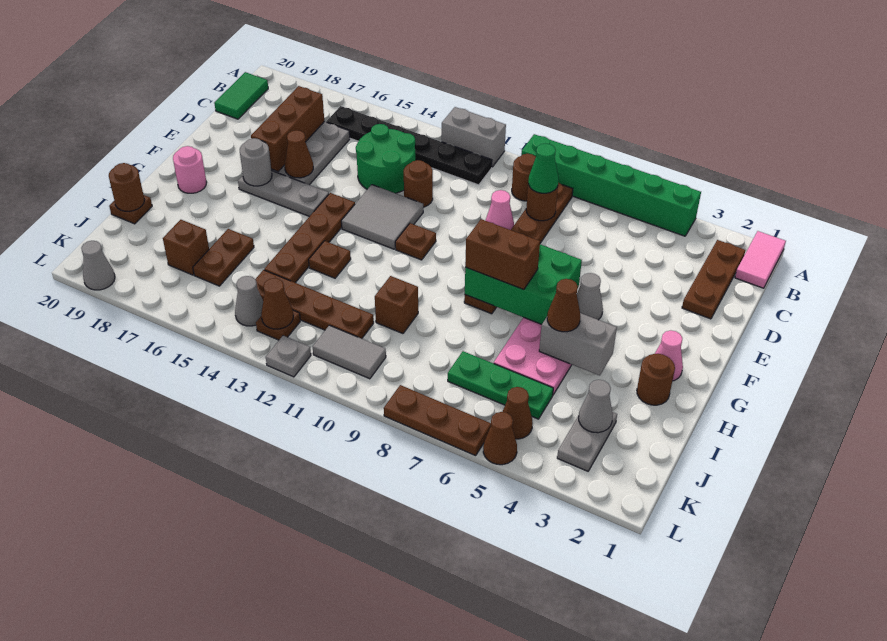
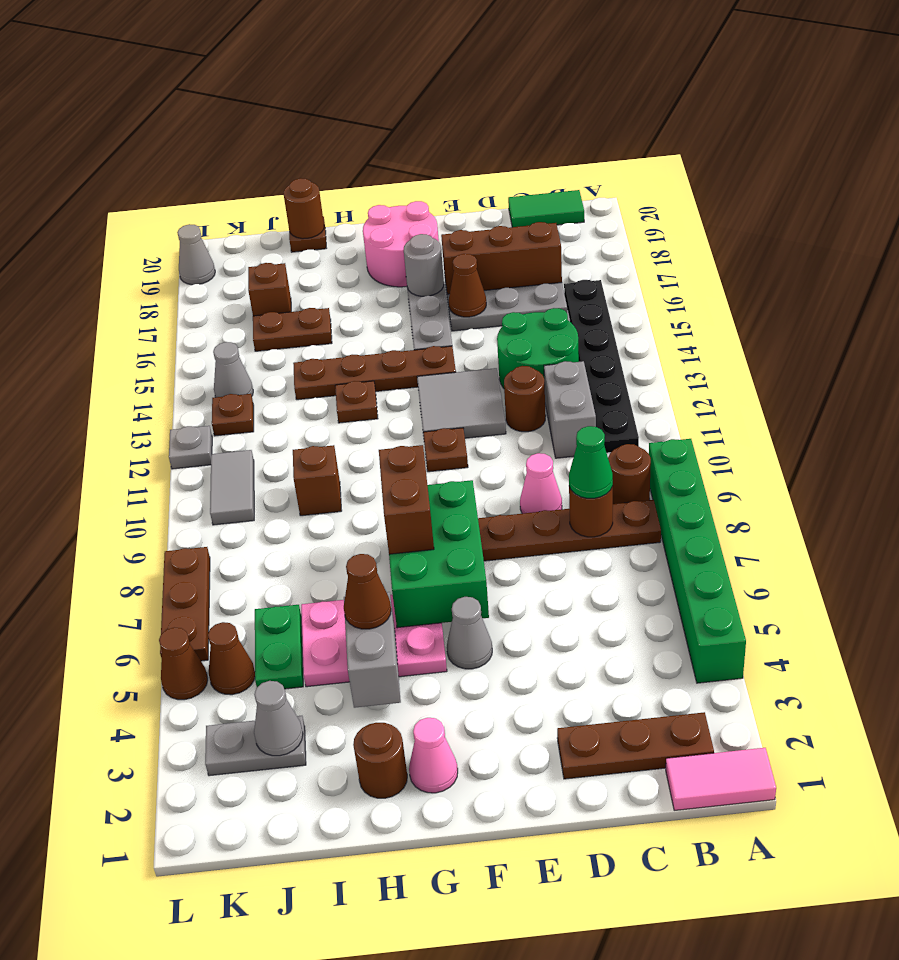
grey brick A11:A12 level 1 -> grey brick C11:C12 level 1
pink round brick G19 level 1 -> pink round brick F18:G19 level 1
green plate J5:J7 level 1 -> green plate J5:J6 level 1
brown plate J11:J14 level 1 -> none
brown cone K13 level 2 -> none

